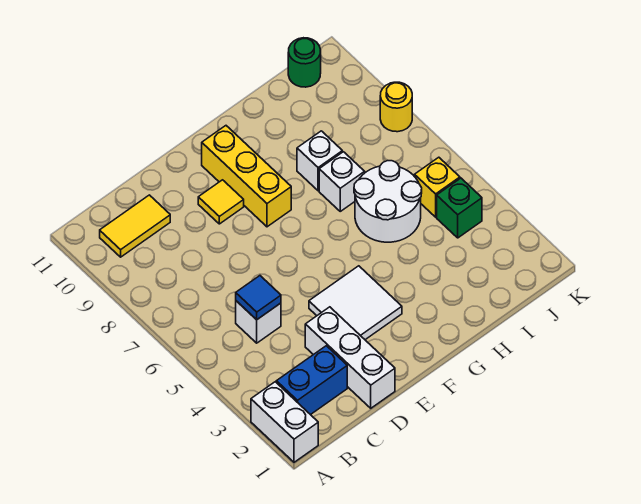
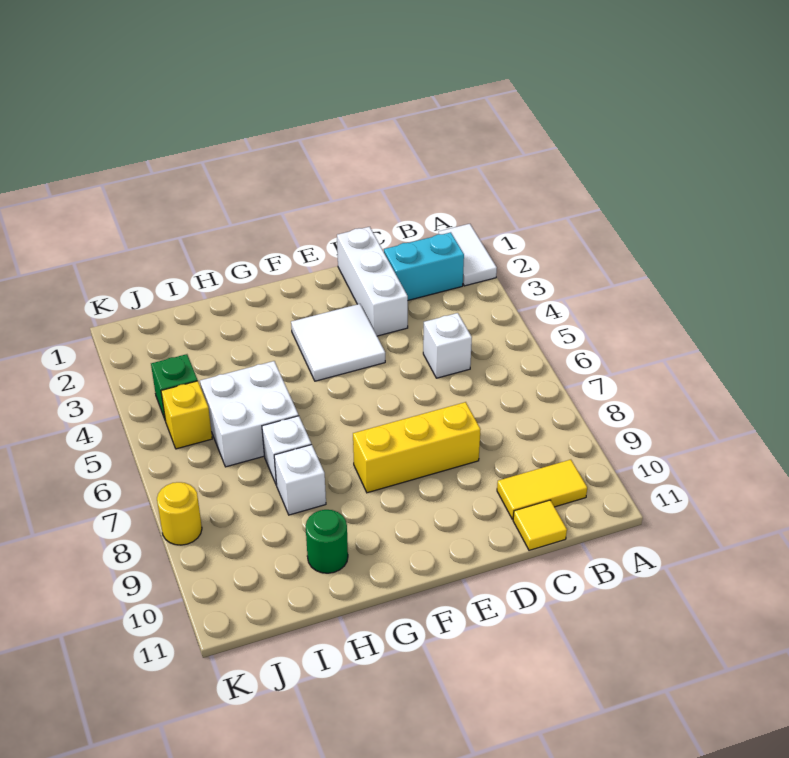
white brick A1:A2 level 1 -> white tile A1:A2 level 1
blue brick B2:C2 level 1 -> cyan brick B2:C2 level 1
blue tile C5 level 2 -> none
yellow tile E9 level 1 -> yellow tile C11 level 1
yellow brick F8:F10 level 1 -> yellow brick D8:F8 level 1
white round brick H5:I6 level 1 -> white brick H5:I6 level 1
green round brick J11 level 1 -> green round brick H10 level 1

